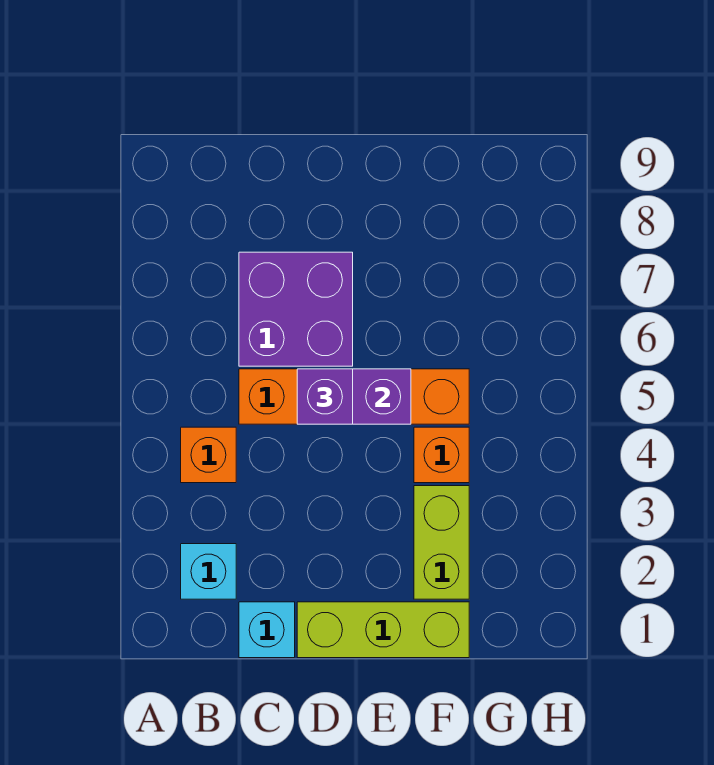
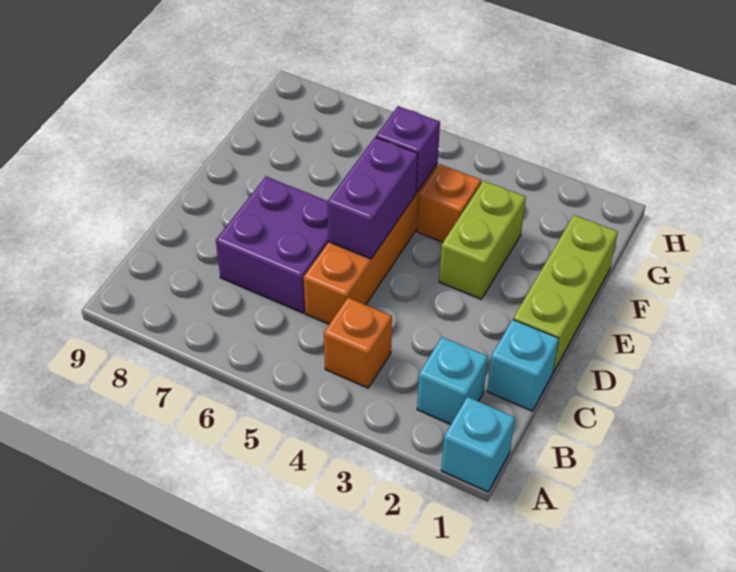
none -> cyan brick A1 level 1
purple brick D5 level 3 -> purple brick F5 level 2
lime brick F2:F3 level 1 -> lime brick E3:F3 level 1

